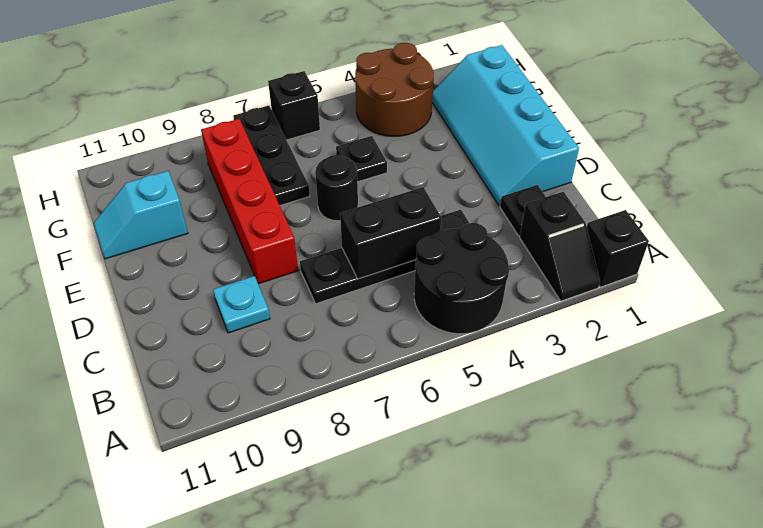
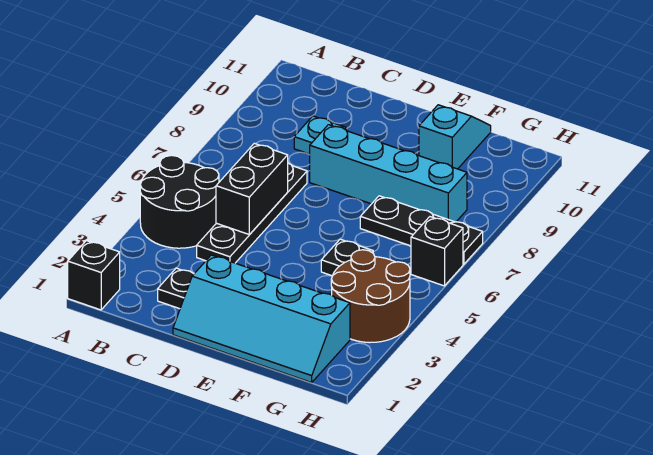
black slope A2:B2 level 1 top B -> none
cyan slope D1:G2 level 1 top 1 -> cyan slope D1:G2 level 1 top 2
red brick D8:G8 level 1 -> cyan brick D8:G8 level 1
black round brick E6 level 1 -> none

